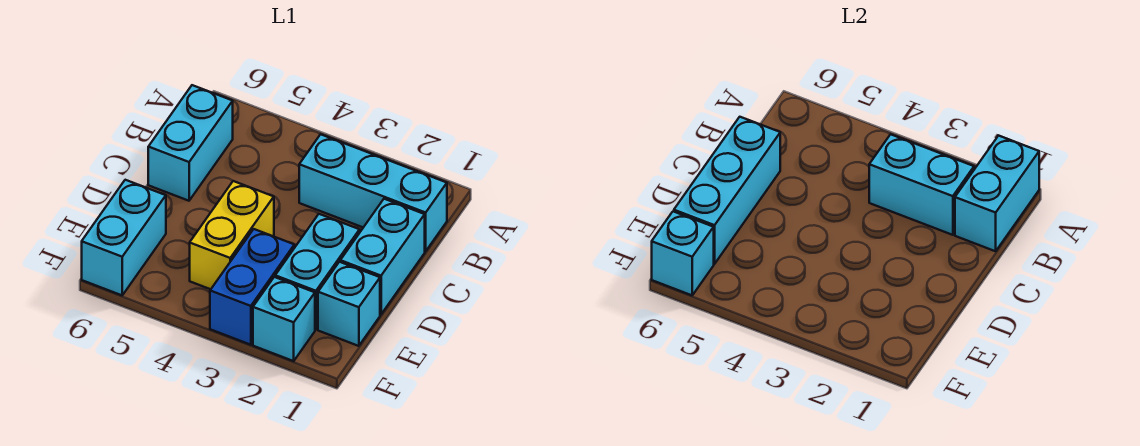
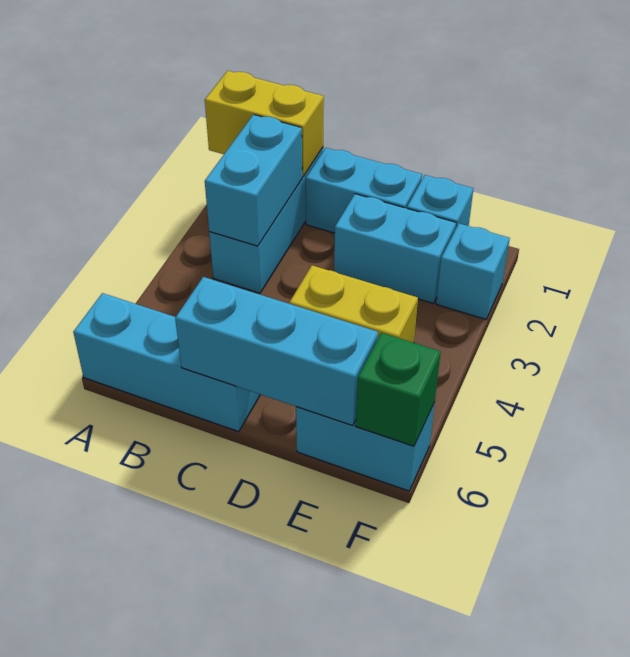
cyan brick A1:B1 level 2 -> yellow brick A1:B1 level 2
cyan brick B6:C6 level 1 -> cyan brick A6:C6 level 1
blue brick E3:F3 level 1 -> none
cyan brick F6 level 2 -> green brick F6 level 2

